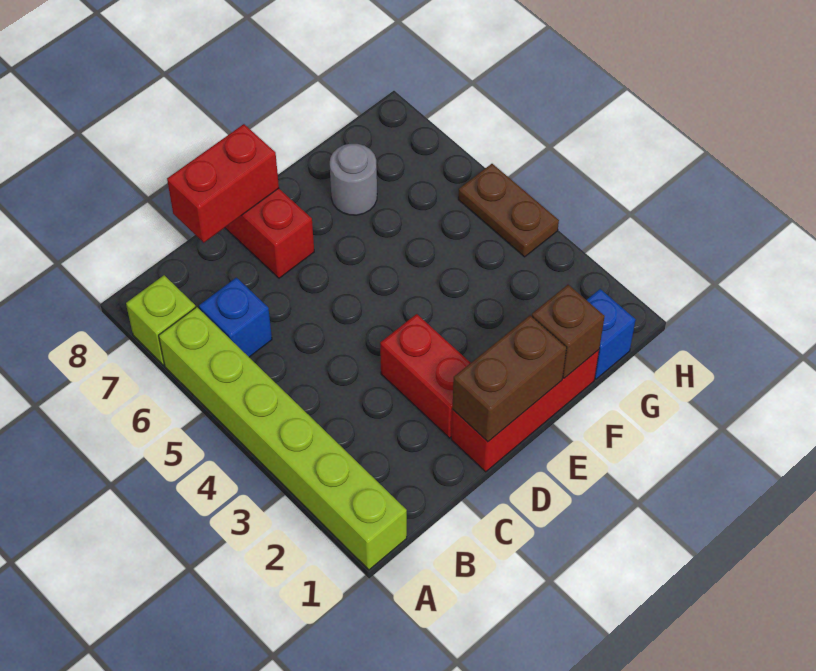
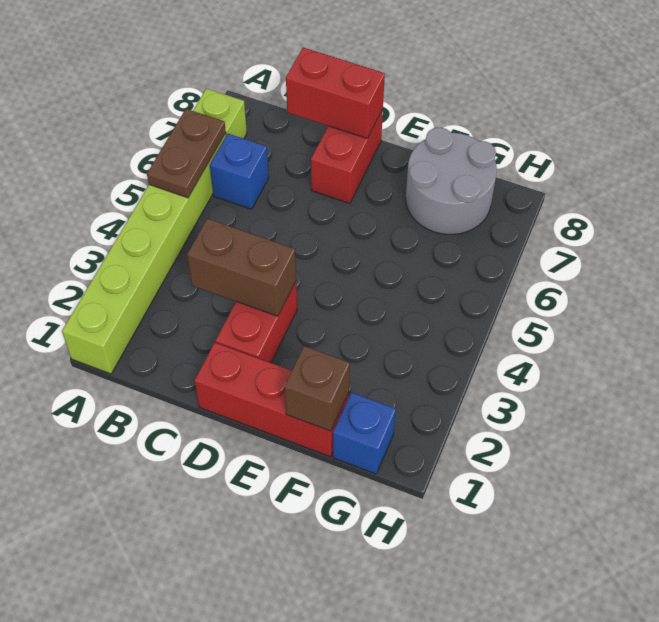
brown brick D1:E1 level 2 -> brown brick C3:D3 level 2
grey round brick F7 level 1 -> grey round brick F7:G8 level 1
brown plate H4:H5 level 1 -> brown plate A5:A6 level 2

